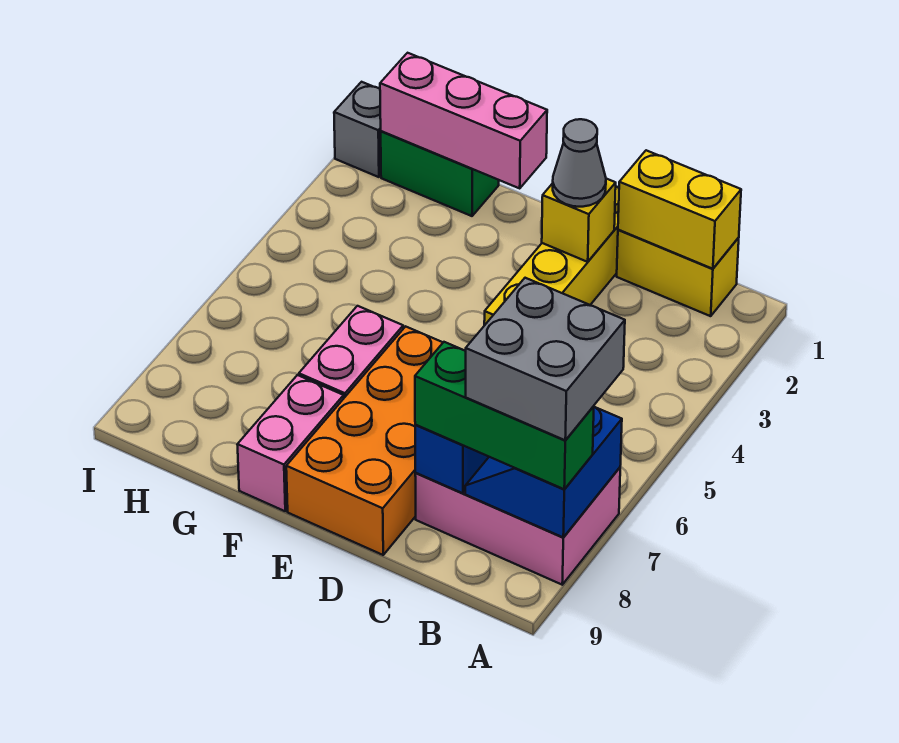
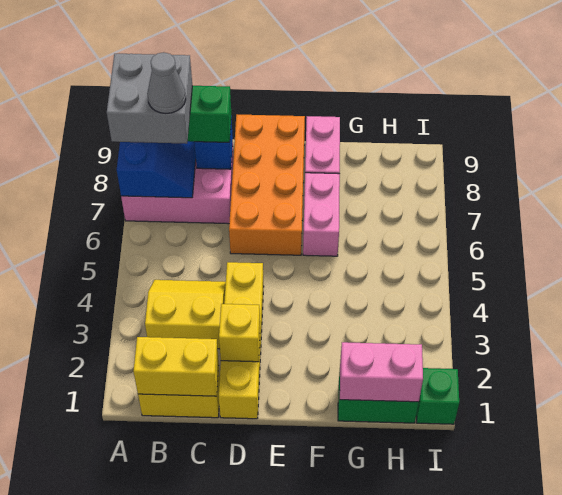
none -> yellow slope B3:C4 level 1 top 3
grey cone D2 level 3 -> grey cone B7 level 5
pink brick F1:H1 level 2 -> pink brick G1:H1 level 2
grey brick I1 level 1 -> green brick I1 level 1

